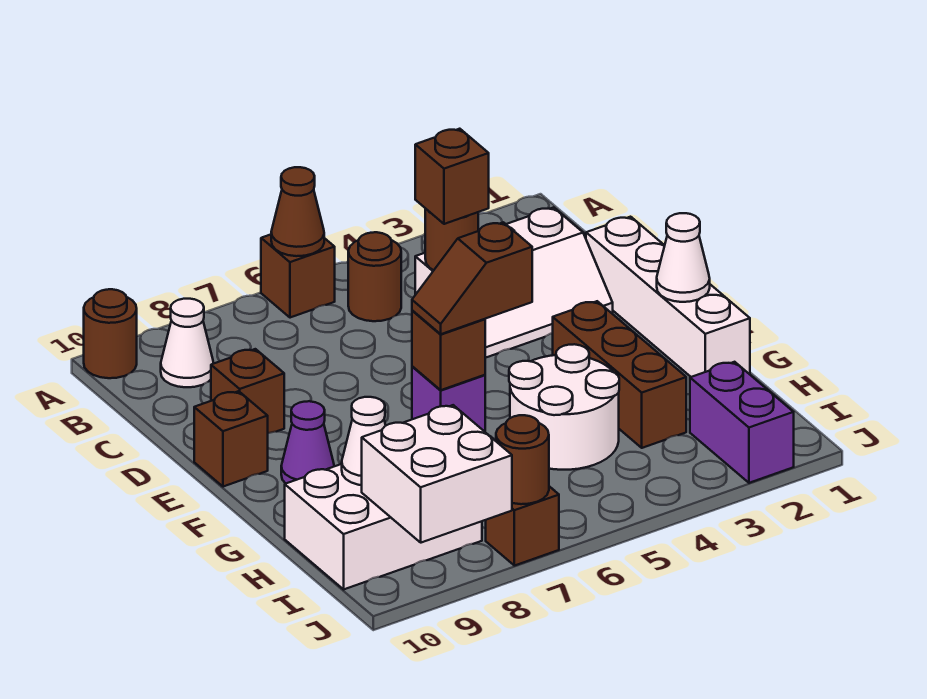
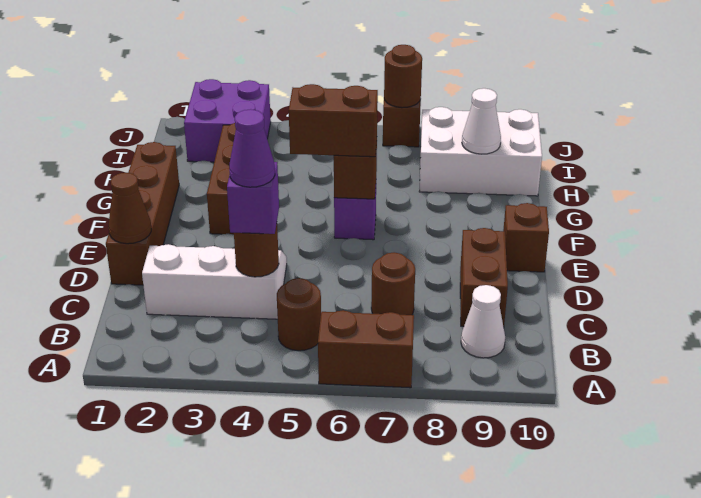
brown brick A6 level 1 -> brown brick A6:A7 level 1
brown cone A6 level 2 -> brown cone D1 level 2
brown round brick A10 level 1 -> brown round brick C7 level 1
brown brick C4 level 3 -> purple brick C4 level 3
white brick D1:G1 level 1 -> brown brick D1:G1 level 1
brown brick D9 level 1 -> brown brick C9:D9 level 1
white cone F1 level 2 -> none
brown slope F5:F6 level 3 top 5 -> brown brick F5:F6 level 3
purple cone F9 level 1 -> purple cone C4 level 4
white round brick G4:H5 level 1 -> none
purple brick I2:J2 level 1 -> purple brick I2:J3 level 1
white brick I8:J9 level 2 -> none

